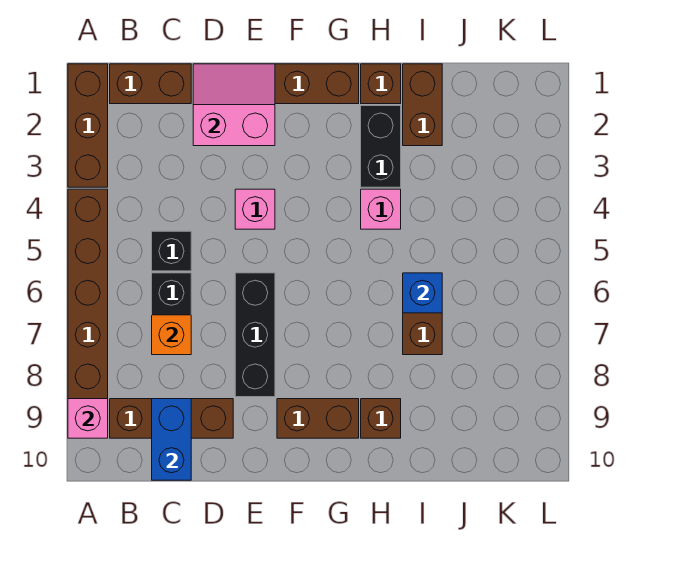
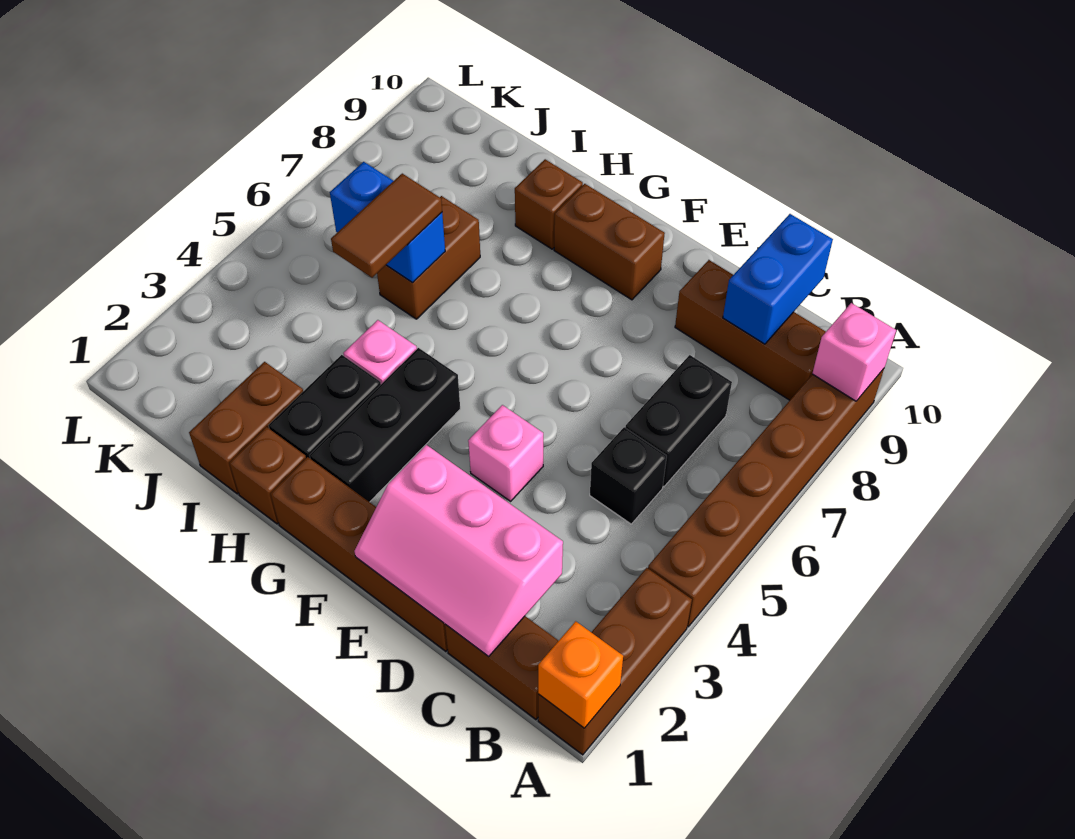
orange brick C7 level 2 -> orange brick A1 level 2
pink slope D1:E2 level 2 top 2 -> pink slope C1:E2 level 2 top 2
black brick E6:E8 level 1 -> black brick G2:G4 level 1
none -> brown tile I5:I6 level 3
blue brick I6 level 2 -> blue brick I6:J6 level 2

